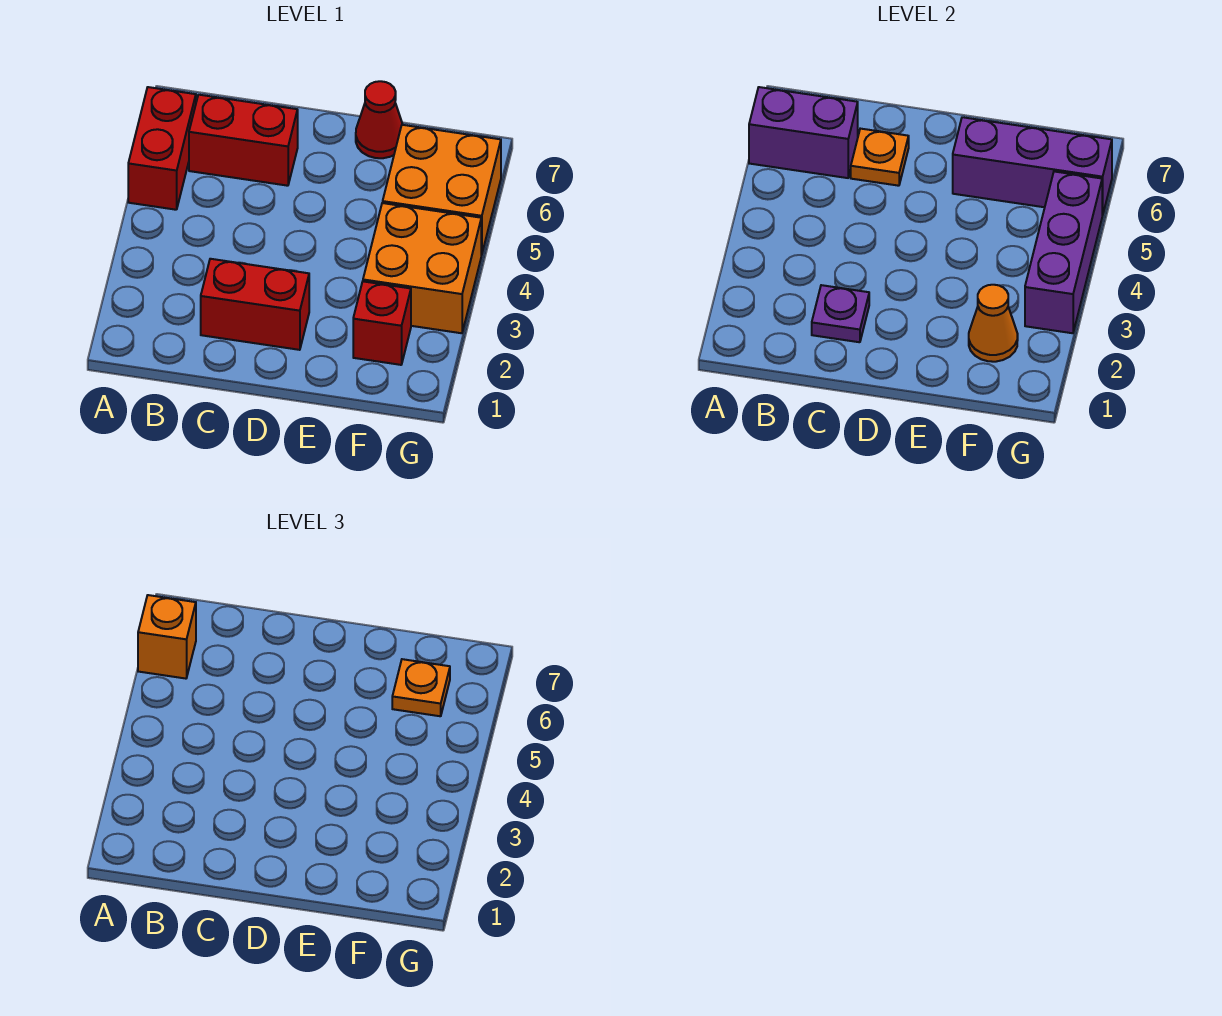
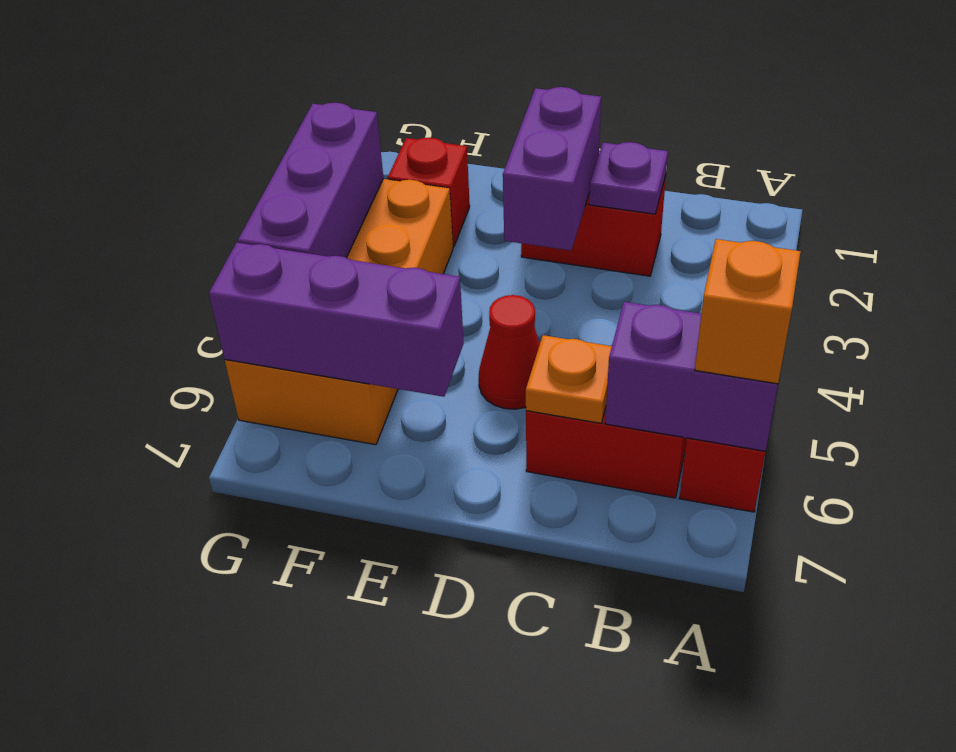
none -> purple brick D2:D3 level 2
red cone E7 level 1 -> red cone D5 level 1
orange cone F2 level 2 -> none
orange plate F6 level 3 -> none

